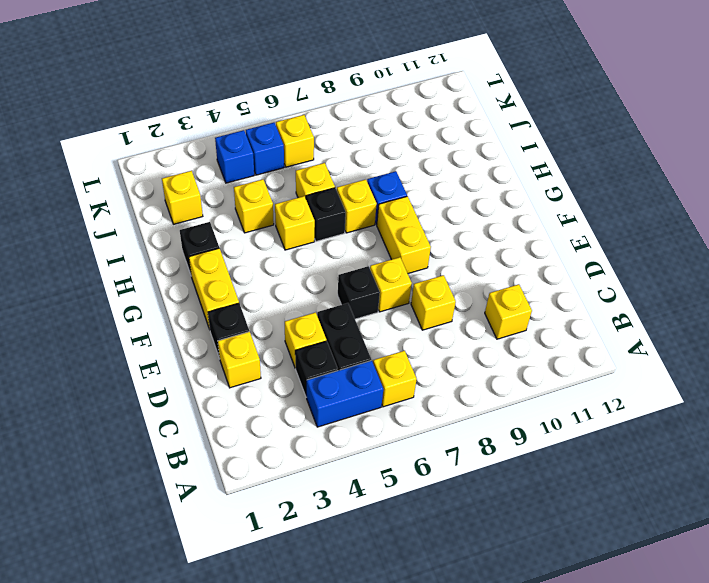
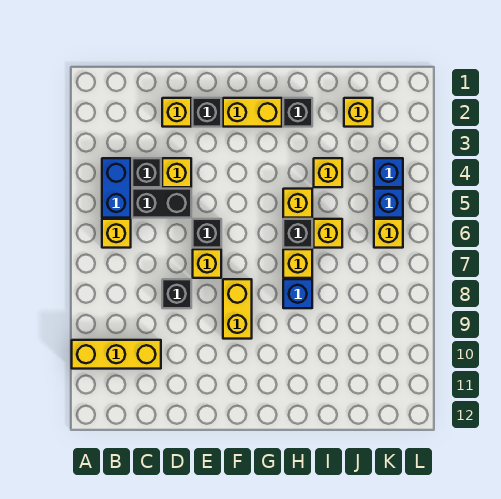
yellow brick C10 level 1 -> yellow brick A10:C10 level 1
yellow brick D8 level 1 -> black brick D8 level 1
yellow brick F8:G8 level 1 -> yellow brick F8:F9 level 1

